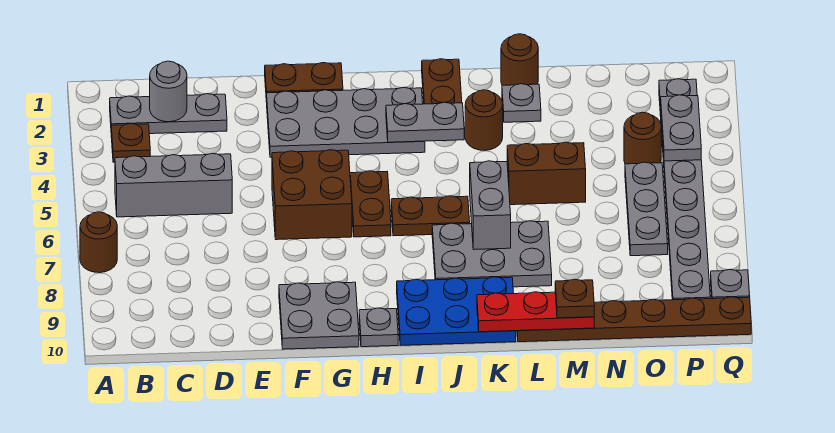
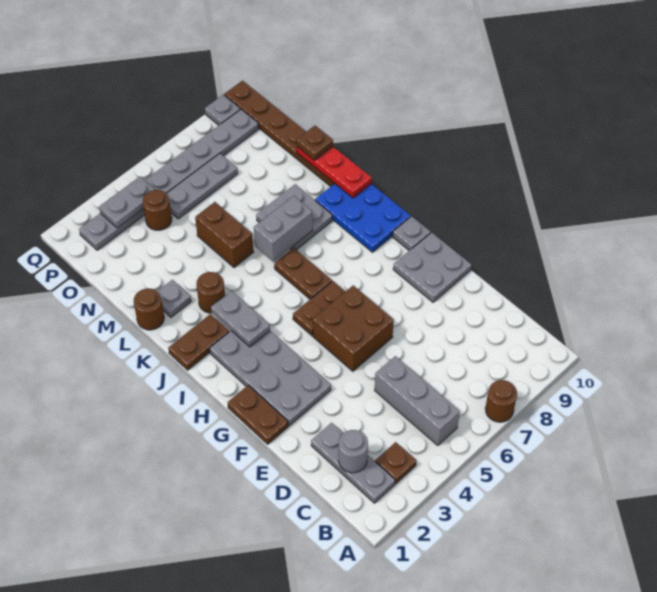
grey plate J7:L8 level 1 -> grey plate K7:L8 level 1

